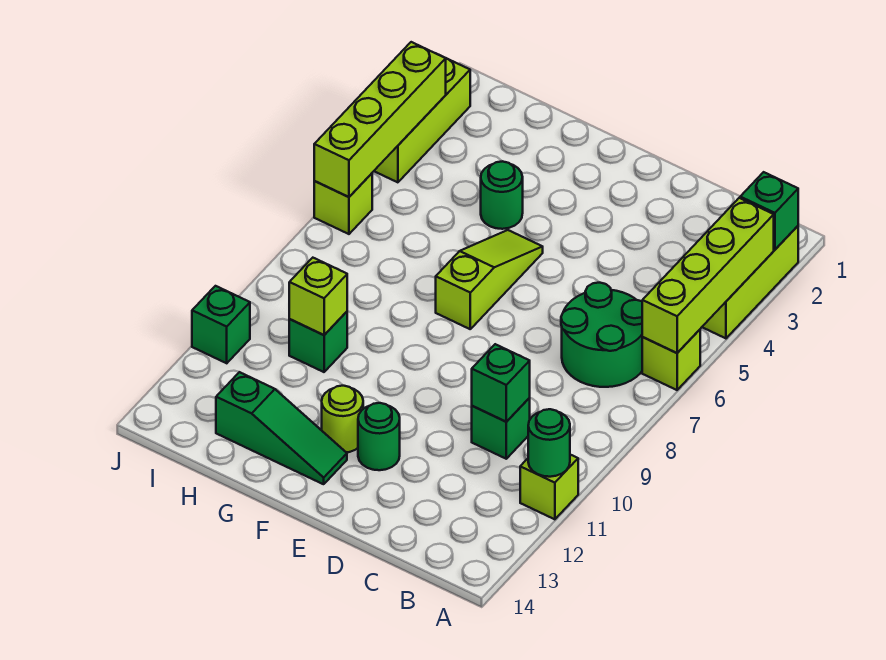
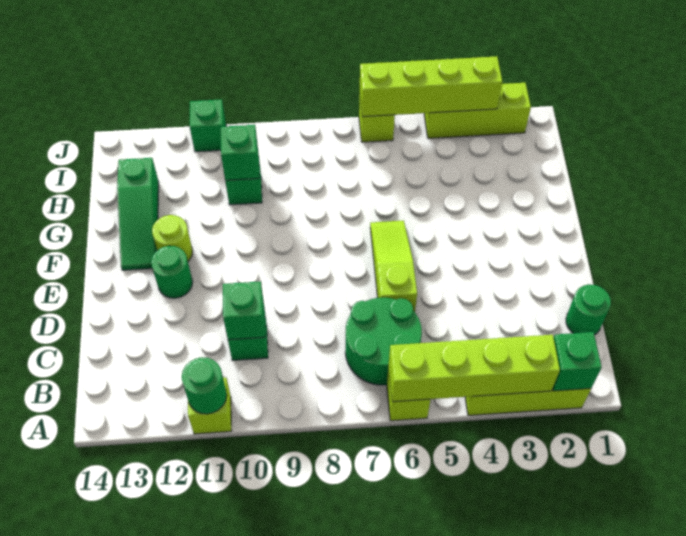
lime slope F5:F7 level 1 top 7 -> lime slope D6:F6 level 1 top D
green round brick G4 level 1 -> green round brick C1 level 1
lime brick H10 level 2 -> green brick H10 level 2

